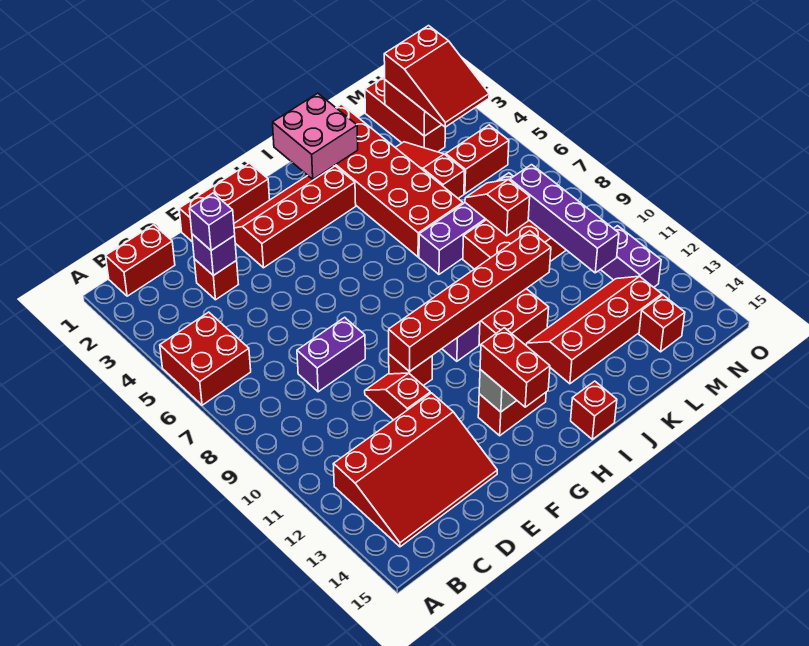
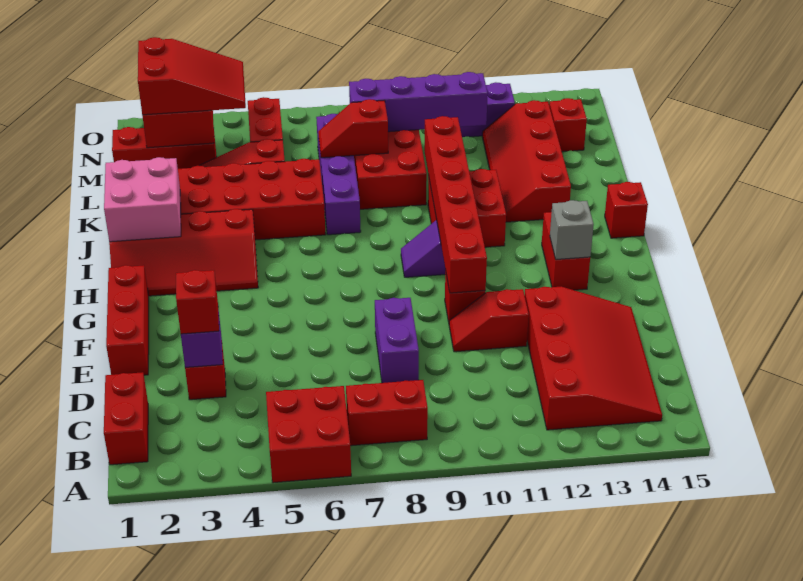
purple brick D3 level 3 -> red brick D3 level 3
red slope F2:I3 level 1 top 3 -> red slope H1:I4 level 1 top I
red brick G13:G14 level 3 -> red brick B7:B8 level 1

